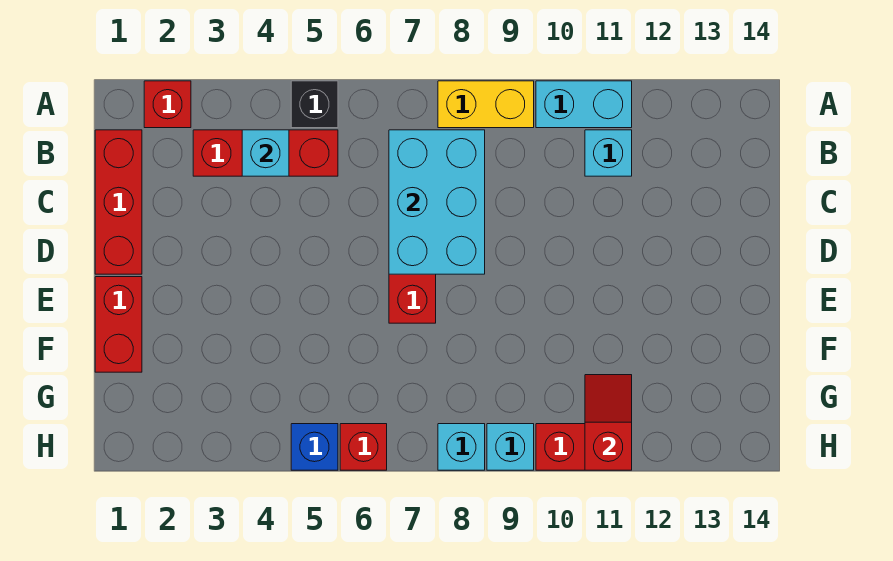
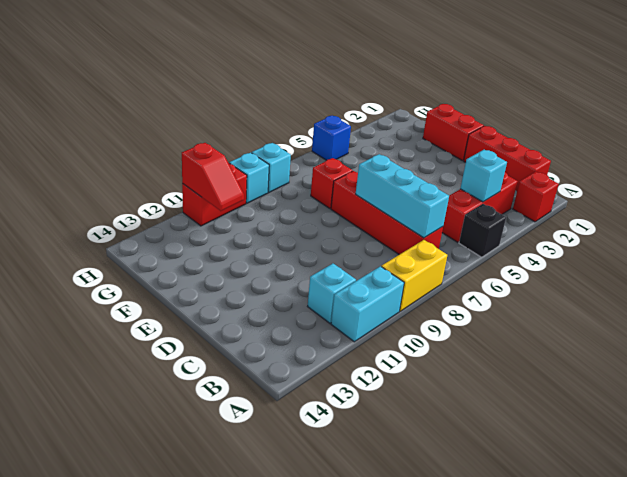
cyan brick B7:D8 level 2 -> cyan brick B7:D7 level 2
red brick H6 level 1 -> red brick F7 level 1

